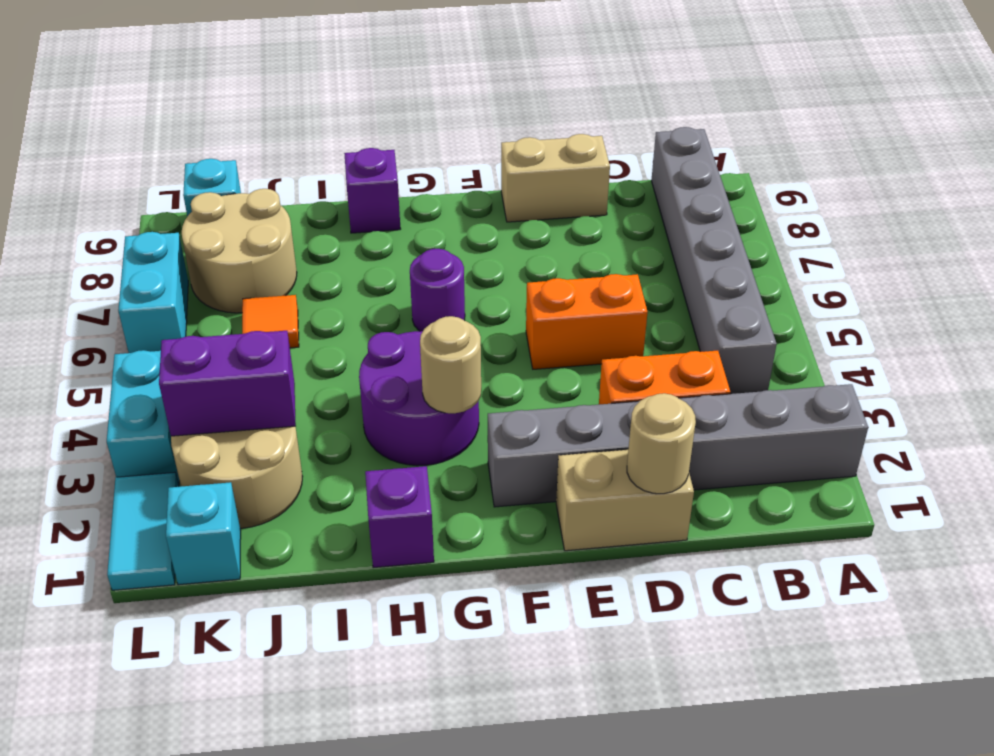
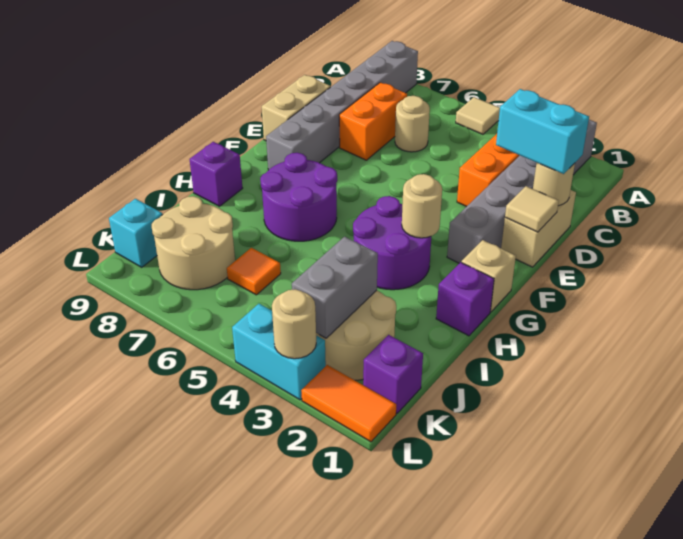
none -> tan tile A5 level 1
grey brick B4:B9 level 1 -> grey brick A8:F8 level 1
none -> tan round brick C6 level 1
orange brick D5:E5 level 1 -> orange brick C7:D7 level 1
none -> tan tile E1 level 2
none -> tan brick G1 level 1
purple round brick G6 level 1 -> purple round brick G6:H7 level 1
purple brick J3:K3 level 2 -> grey brick J3:K3 level 2
cyan brick K1 level 1 -> purple brick K1 level 1
cyan tile L1:L2 level 1 -> orange tile L1:L2 level 1
none -> tan round brick L3 level 2
cyan brick L6:L7 level 1 -> cyan brick D1:D2 level 3

